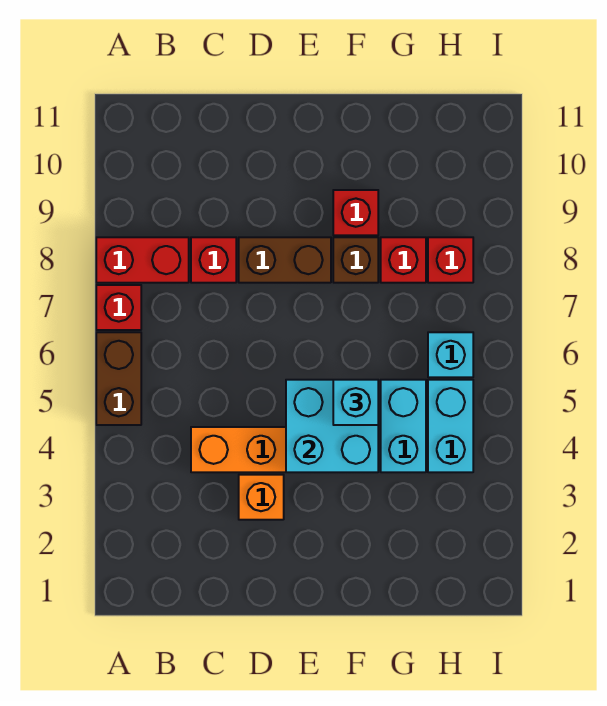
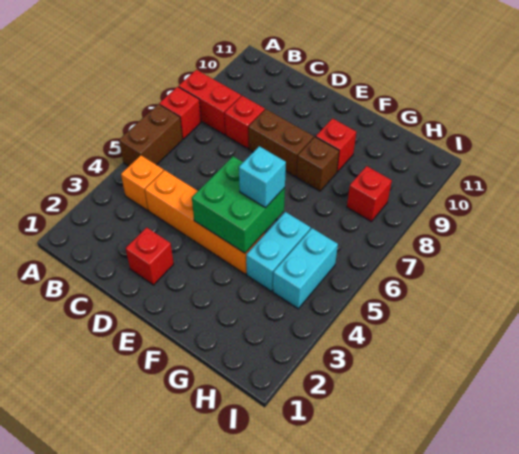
orange brick D3 level 1 -> orange brick B4 level 1
cyan brick E4:F5 level 2 -> green brick E4:F5 level 2
red brick G8 level 1 -> red brick D2 level 1
cyan brick H6 level 1 -> none

